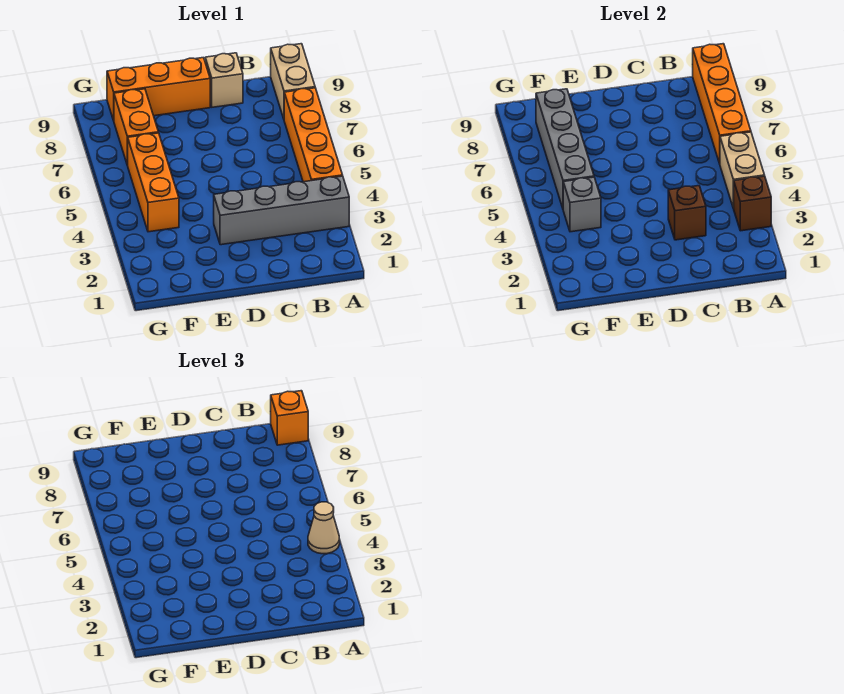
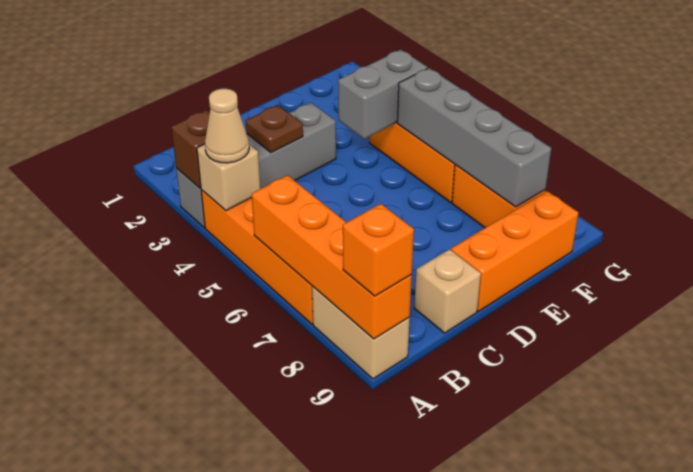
tan brick A4:A5 level 2 -> tan brick A4 level 2
brown brick C3 level 2 -> brown plate C3 level 2
grey brick F4 level 2 -> grey brick E4:F4 level 2

